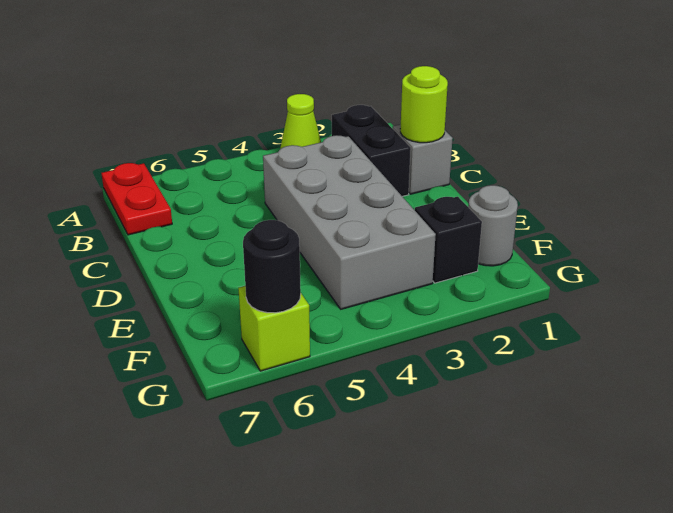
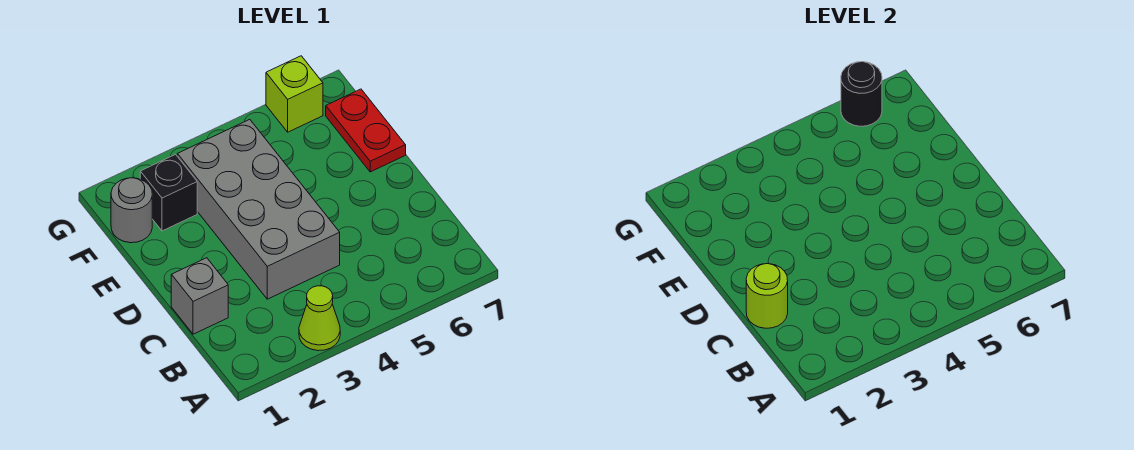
red plate A7:B7 level 1 -> red plate E7:F7 level 1
black brick B2:C2 level 1 -> none

